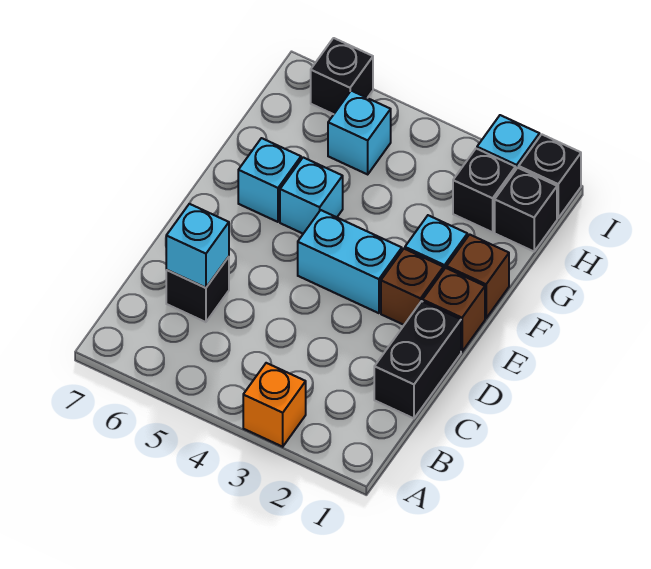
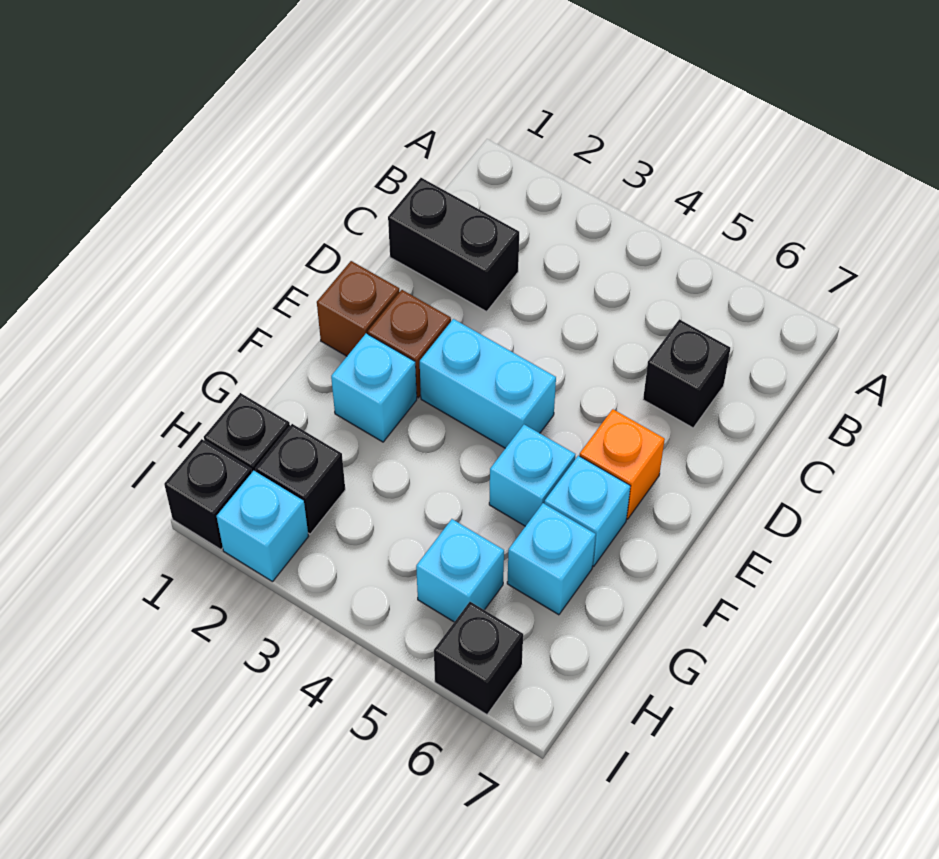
orange brick A3 level 1 -> orange brick E6 level 1
black brick C1:D1 level 1 -> black brick C1:C2 level 1
cyan brick C6 level 2 -> cyan brick G6 level 1
brown brick F1 level 1 -> none

